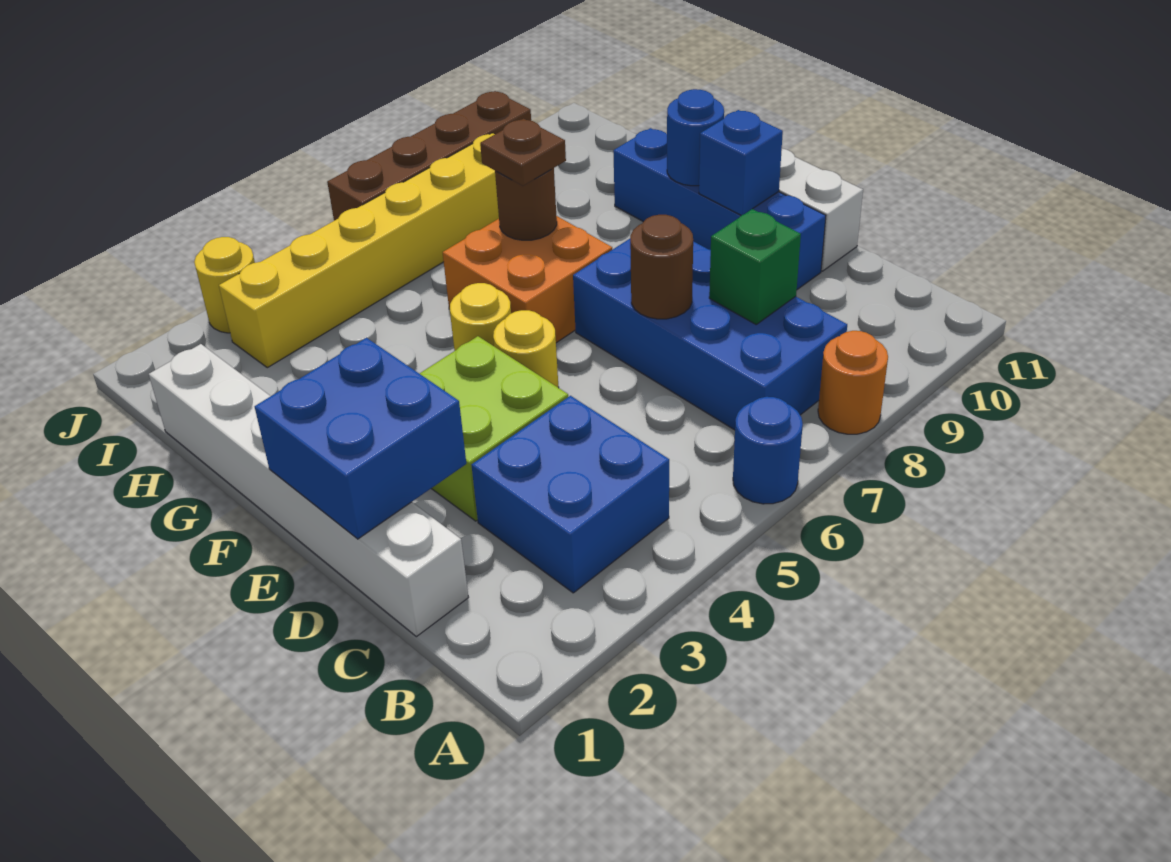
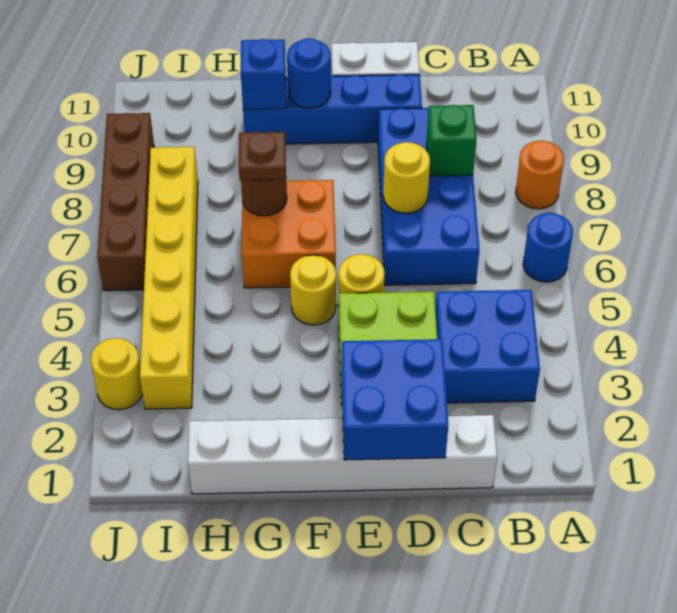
blue brick B7:E8 level 1 -> blue brick C6:D9 level 1
brown round brick D7 level 2 -> yellow round brick D7 level 2
blue brick E10 level 2 -> blue brick G10 level 2

